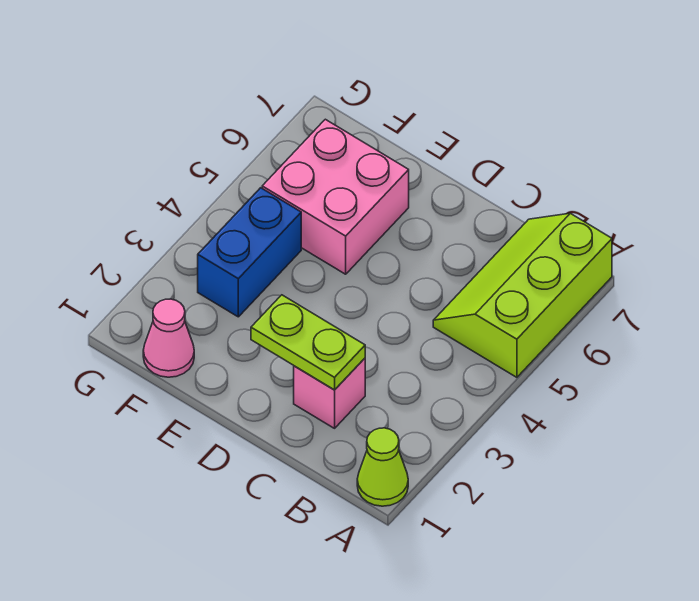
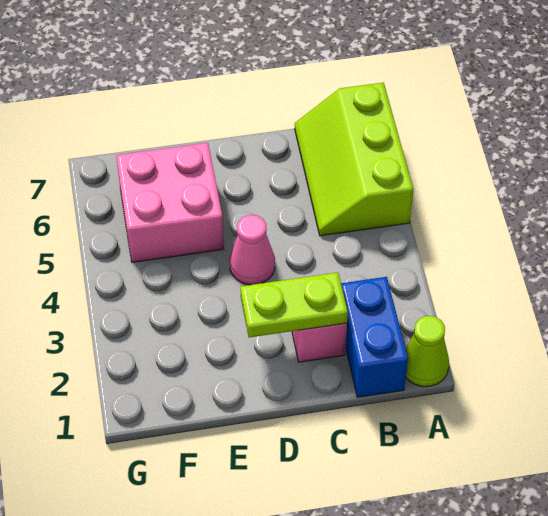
pink cone F1 level 1 -> pink cone D4 level 1
blue brick F3:F4 level 1 -> blue brick B1:B2 level 1

